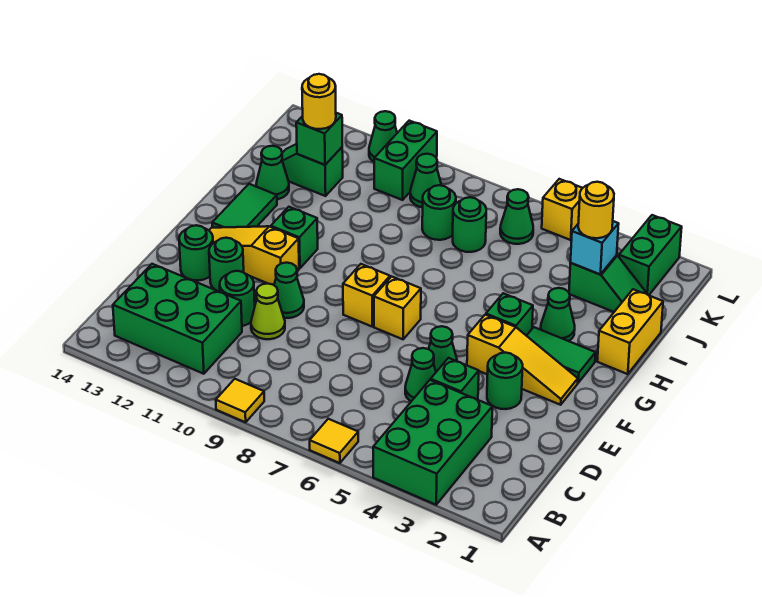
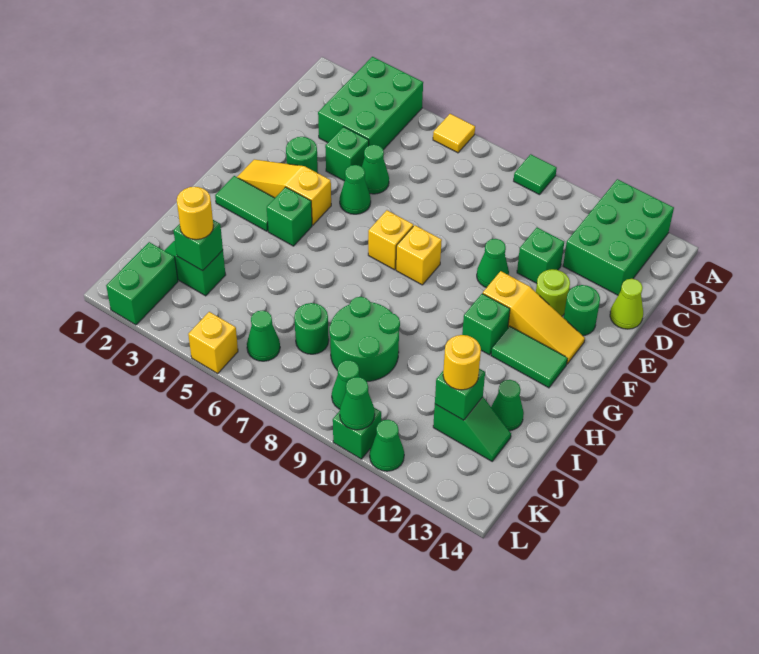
yellow tile A9 level 1 -> green tile A9 level 1
green brick B11:C13 level 1 -> green brick A12:C13 level 1
lime cone D10 level 1 -> lime cone D14 level 1
green round brick D11 level 1 -> green brick D11 level 1
green round brick E12 level 1 -> lime round brick E12 level 1
green tile G13:H13 level 1 -> green tile G12:G13 level 1
yellow brick H1:I1 level 1 -> none
green cone H3 level 1 -> green cone L10 level 2
cyan brick J3 level 2 -> green brick J3 level 2
green round brick J8 level 1 -> green round brick I8:J9 level 1
green brick K10:L10 level 1 -> green brick L10 level 1

